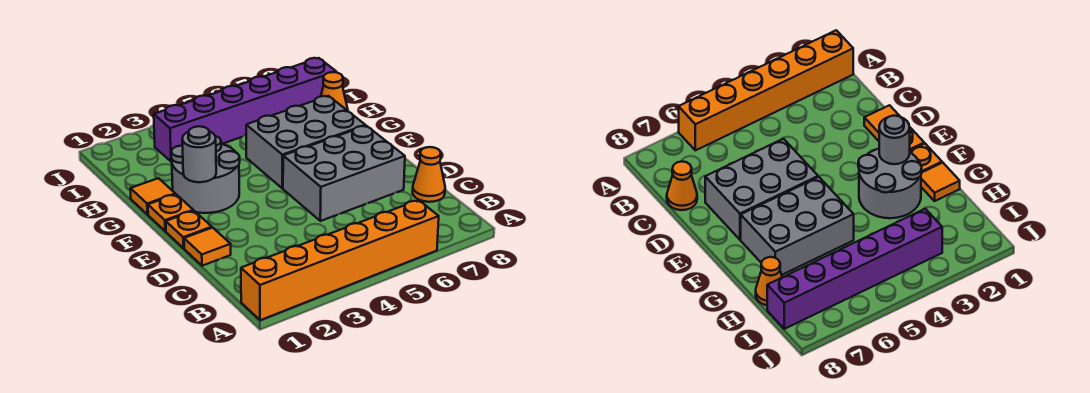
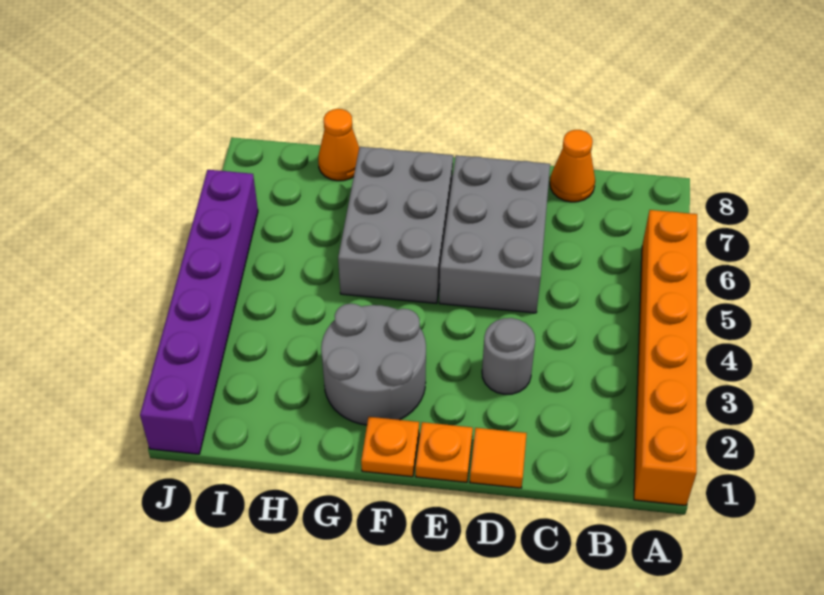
grey round brick F2 level 2 -> grey round brick D3 level 1
orange tile G1 level 1 -> none
purple brick I3:I8 level 1 -> purple brick J1:J6 level 1

